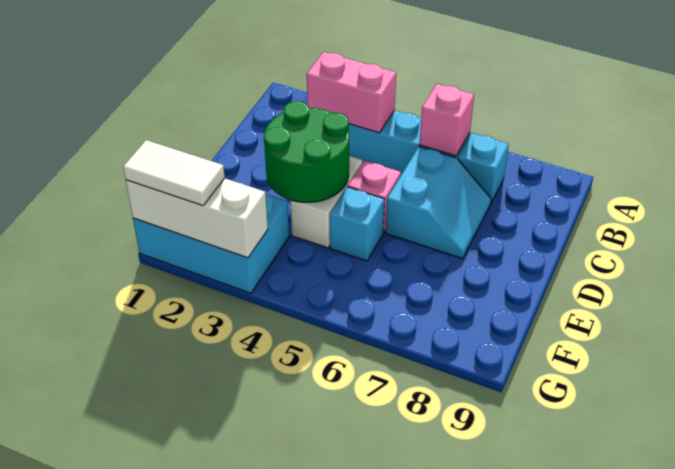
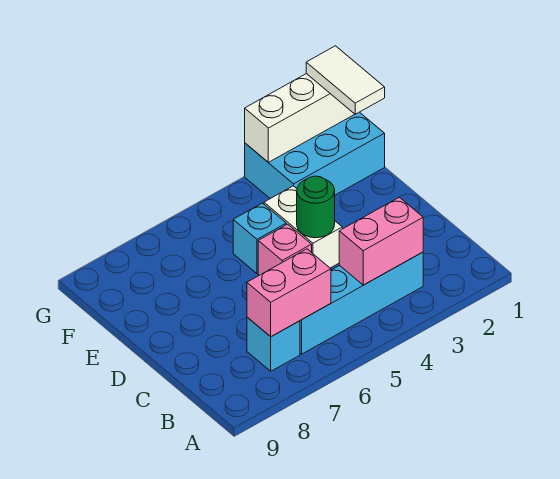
pink brick B6 level 2 -> pink brick B6:B7 level 2
cyan slope C6:D7 level 1 top 6 -> none
green round brick D3:E4 level 2 -> green round brick D4 level 2
white tile G1:G2 level 3 -> white tile F1:G1 level 3

